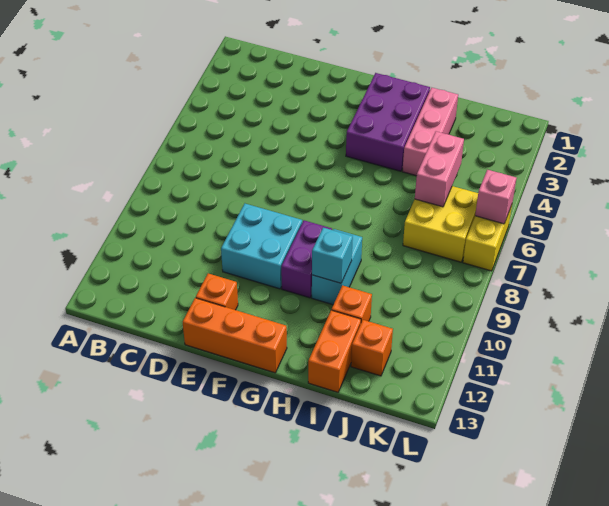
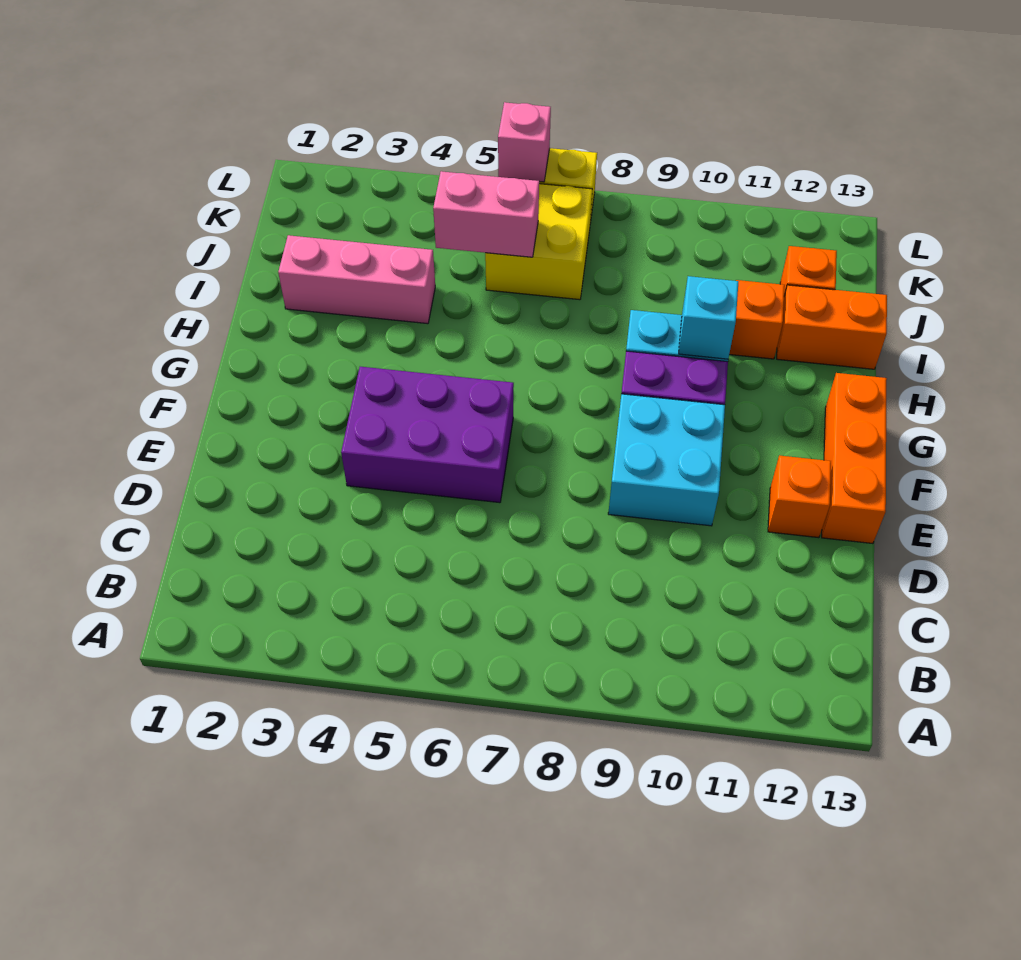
purple brick G2:H4 level 1 -> purple brick E4:F6 level 1

